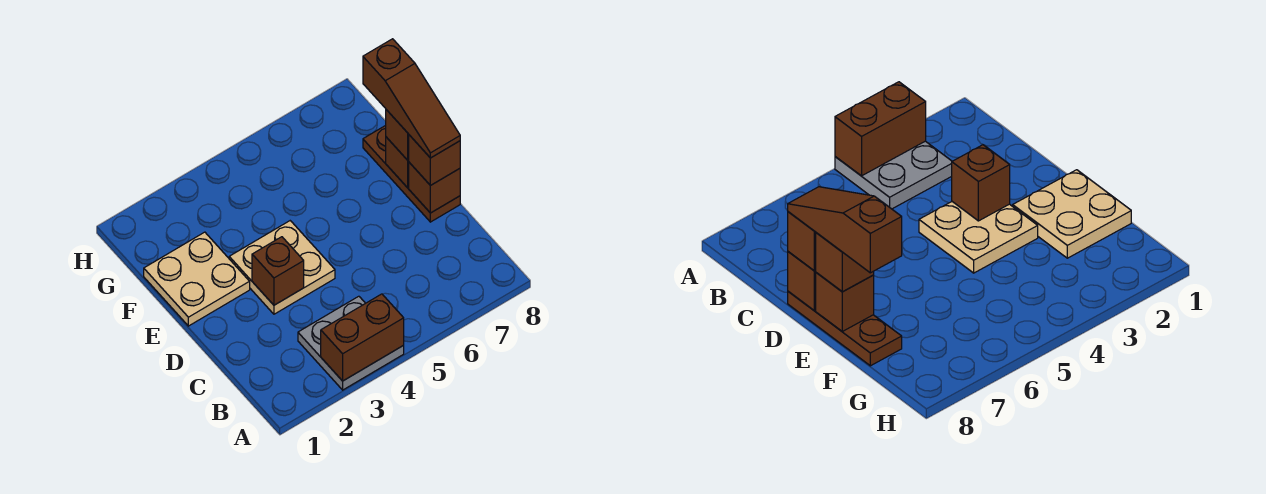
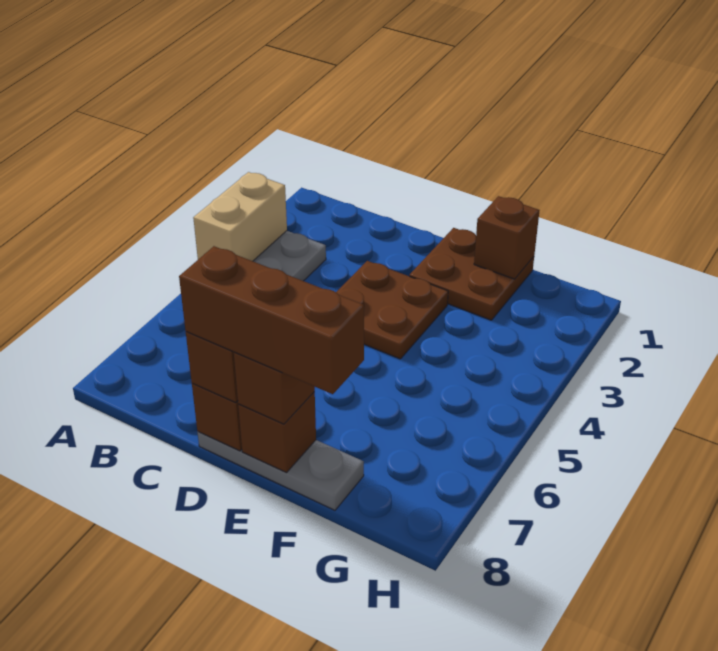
brown brick A3:A4 level 2 -> tan brick A3:A4 level 2
tan plate D3:E4 level 1 -> brown plate D3:E4 level 1
brown brick D3 level 2 -> brown brick F1 level 2
brown plate D8:F8 level 1 -> grey plate D8:F8 level 1
brown slope D8:F8 level 4 top F -> brown brick D8:F8 level 4
tan plate E1:F2 level 1 -> brown plate E1:F2 level 1

